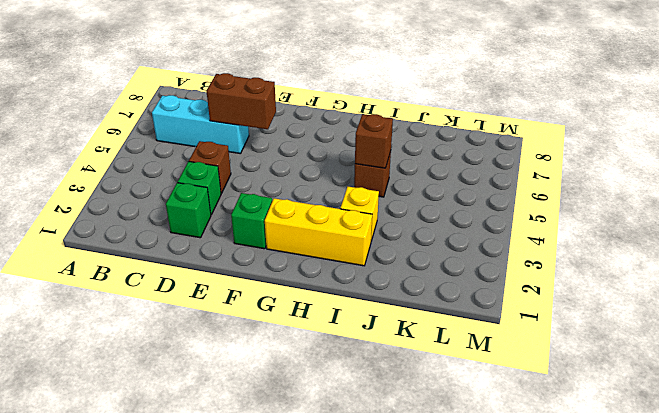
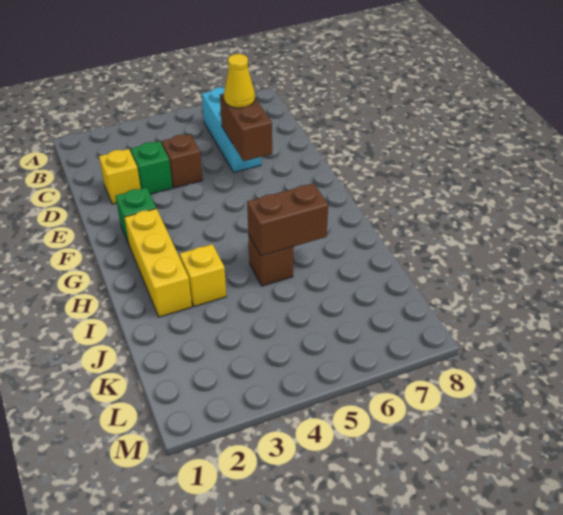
green brick D2 level 1 -> yellow brick D2 level 1
none -> yellow cone D6 level 3
brown brick I5 level 2 -> brown brick I5:I6 level 2

